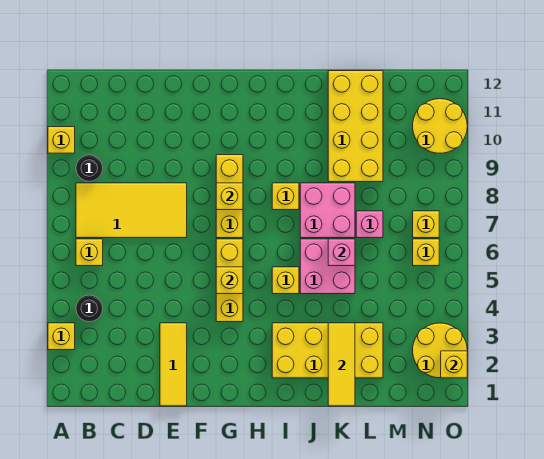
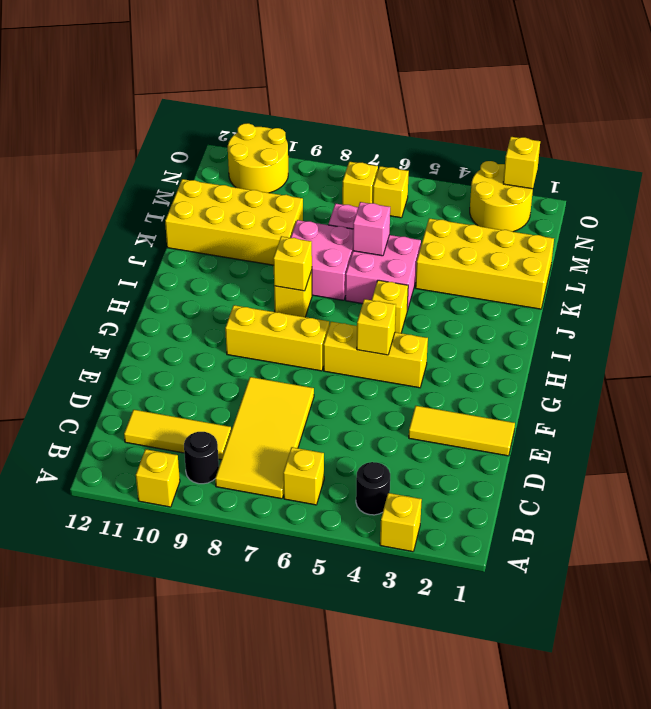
yellow brick G8 level 2 -> yellow brick I8 level 2
yellow brick I2:L3 level 1 -> yellow brick K1:L4 level 1
yellow tile K1:K3 level 2 -> yellow tile C9:C11 level 1

